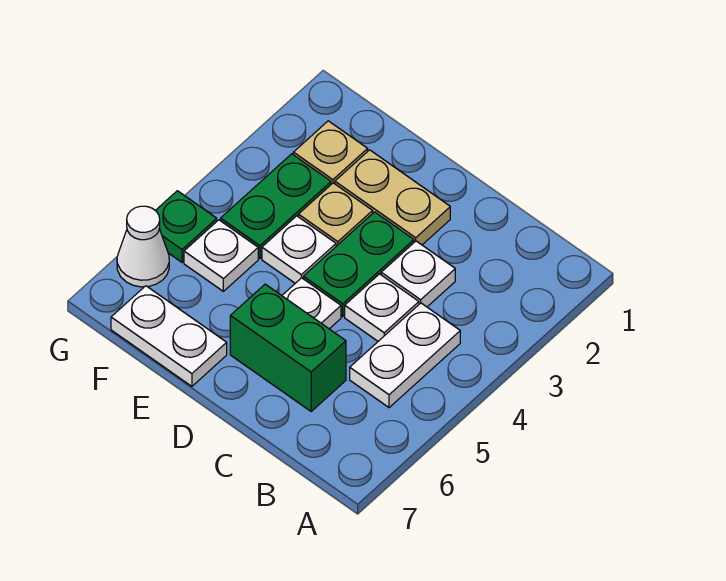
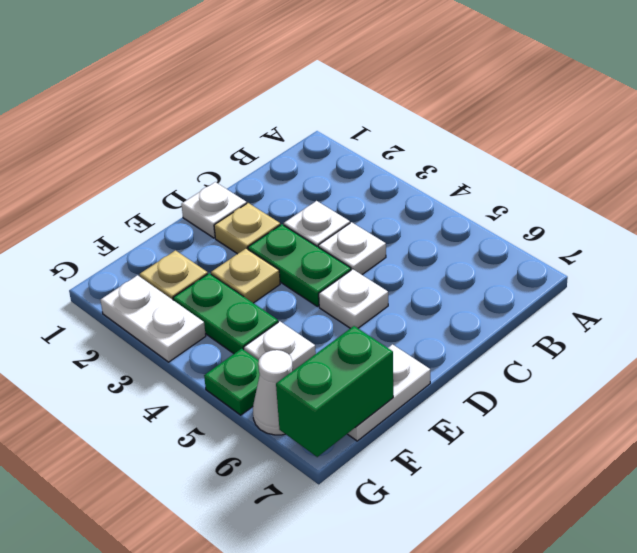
white plate B4:B5 level 1 -> white plate G2:G3 level 1
green brick C6:D6 level 1 -> green brick F7:G7 level 2
tan plate D2:E2 level 1 -> tan plate D2 level 1
white plate E4 level 1 -> white plate D1 level 1

